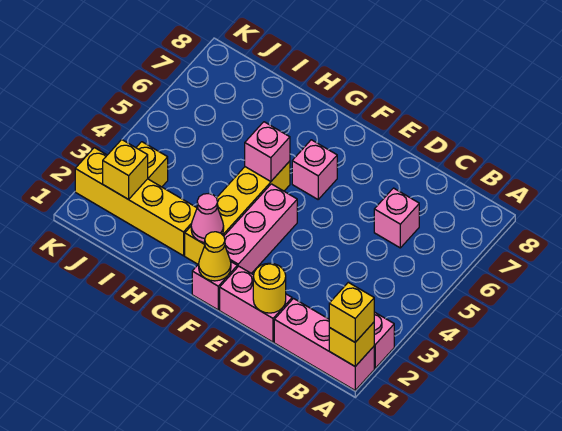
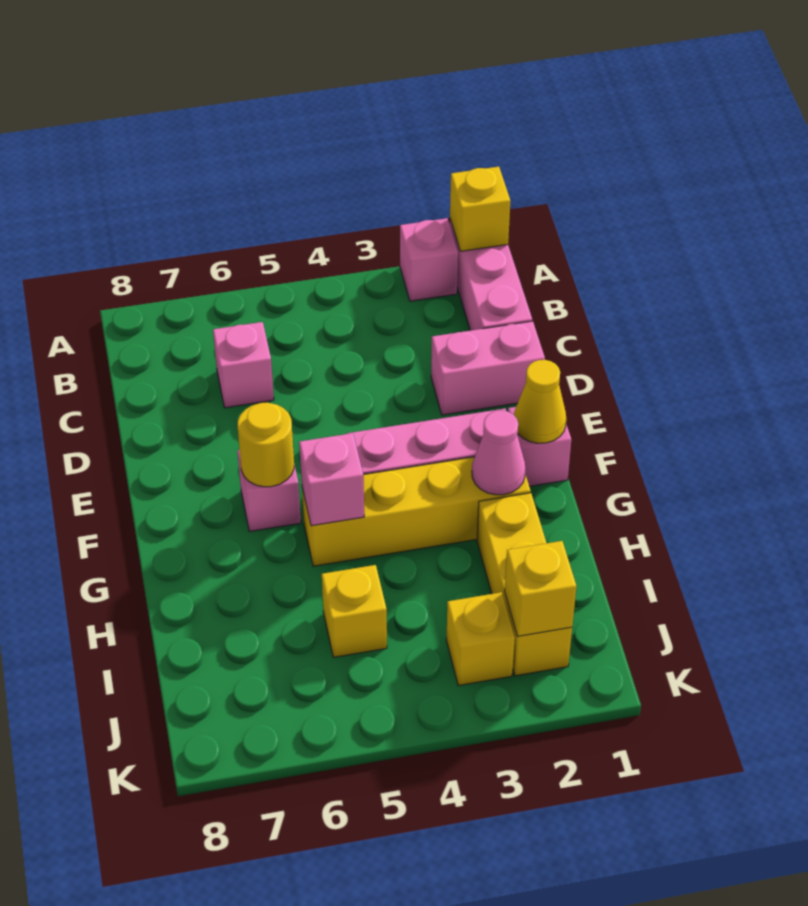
yellow brick A1 level 3 -> yellow brick I5 level 1
pink brick D1:E1 level 1 -> pink brick D1:D2 level 1
yellow round brick D1 level 2 -> yellow round brick F6 level 2
yellow brick H2:K2 level 1 -> yellow brick H2:J2 level 1

